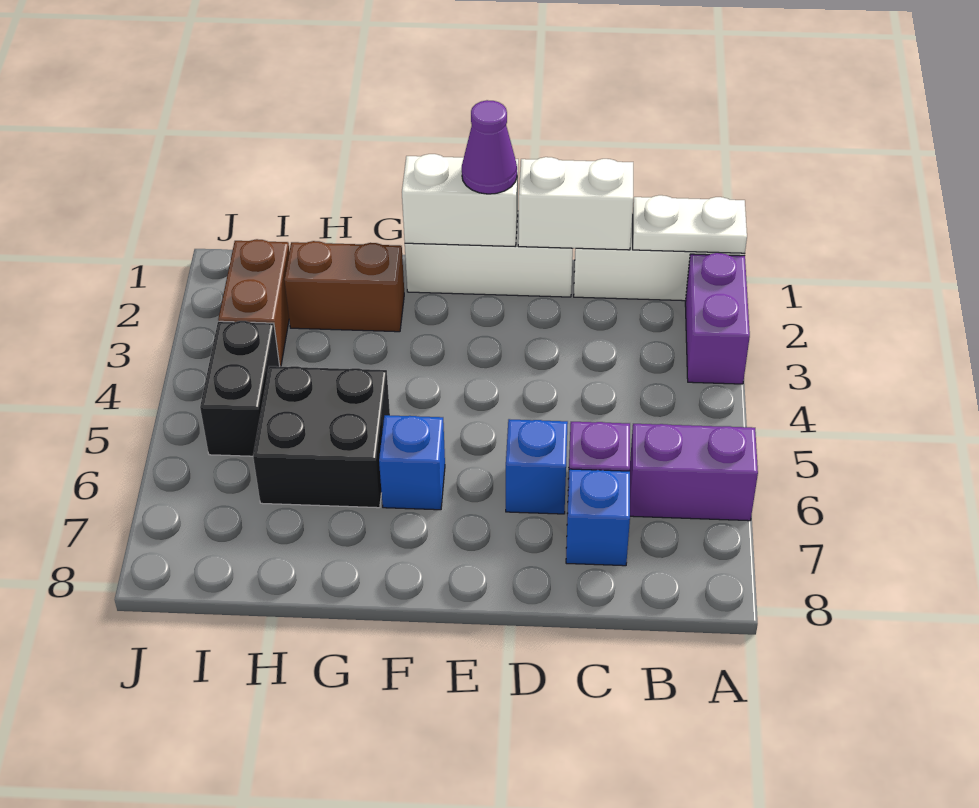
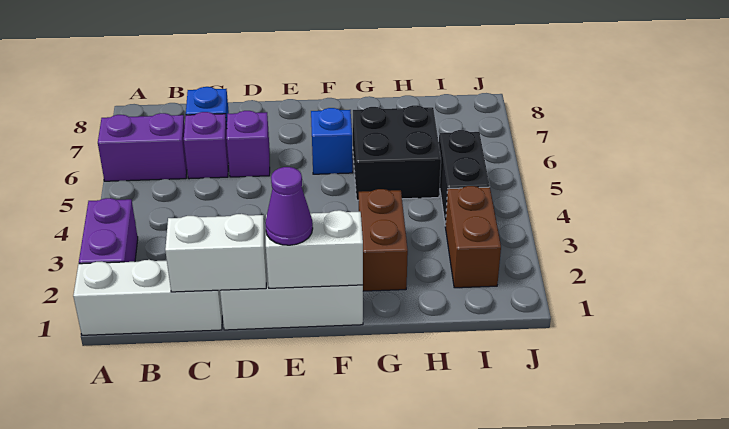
white plate A1:B1 level 2 -> none
blue brick D6 level 1 -> purple brick D6 level 1
brown brick G2:H2 level 1 -> brown brick G2:G3 level 1

